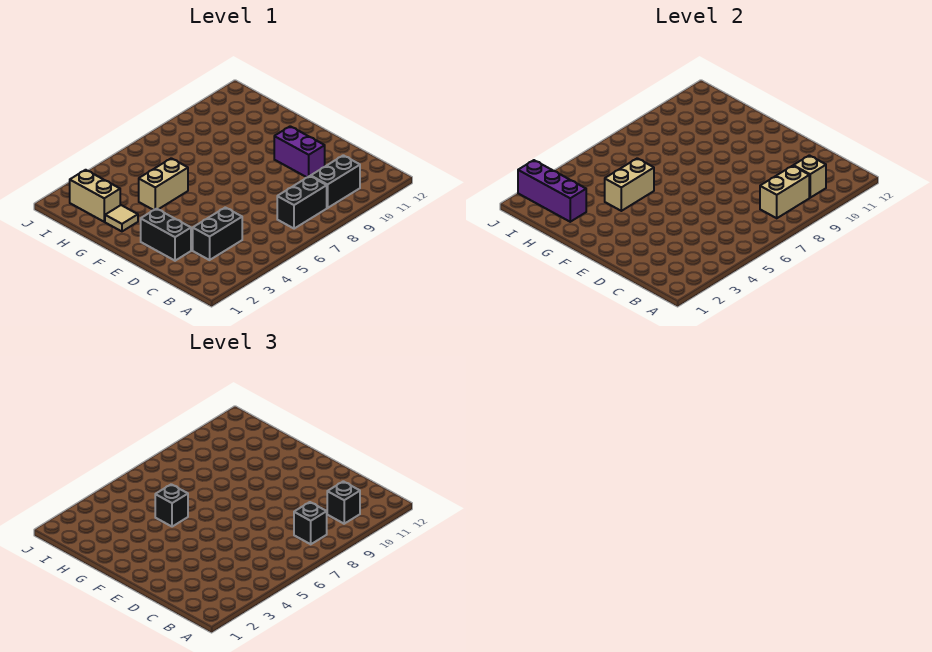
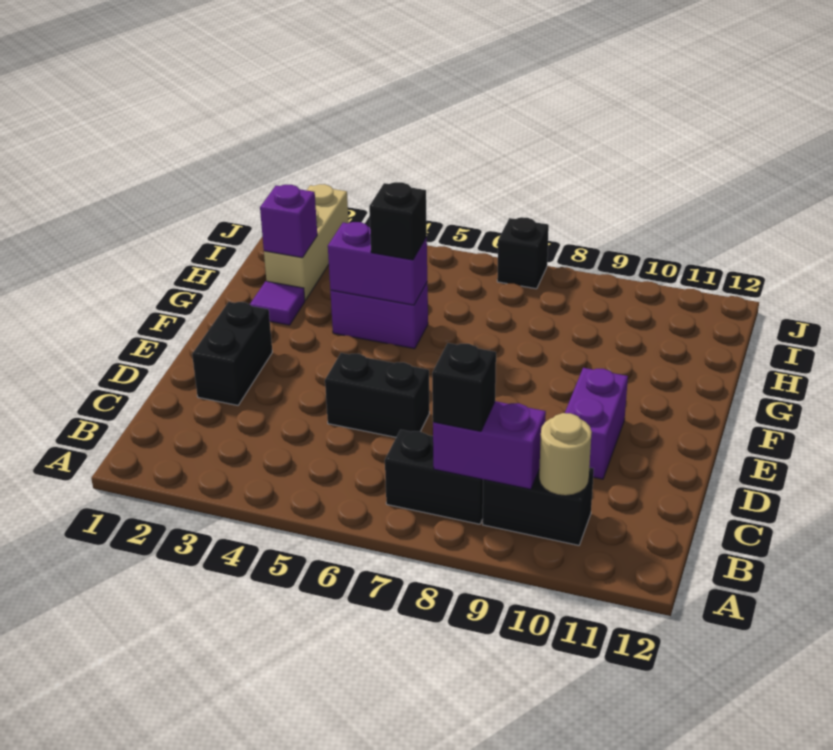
tan brick B8:B9 level 2 -> purple brick B8:B9 level 2
tan brick B10 level 2 -> tan round brick B10 level 2
black brick B10 level 3 -> black brick J7 level 1
black brick C3:C4 level 1 -> black brick D5:D6 level 1
tan tile G2 level 1 -> purple tile G2 level 1
tan brick G4:G5 level 1 -> purple brick G4:G5 level 1
tan brick G4:G5 level 2 -> purple brick G4:G5 level 2
tan brick H2:I2 level 1 -> tan brick H2:J2 level 1
purple brick H2:J2 level 2 -> purple brick H2 level 2

